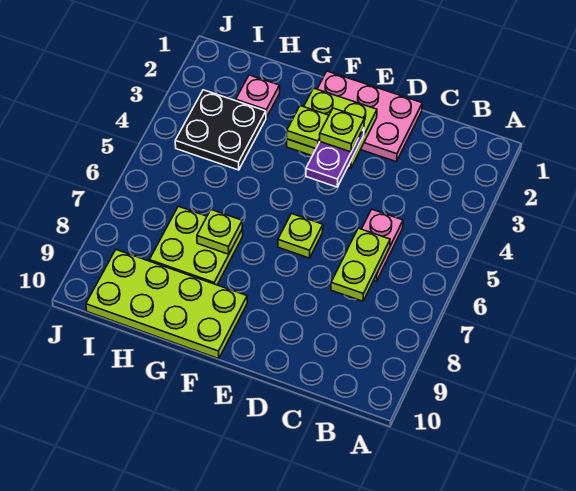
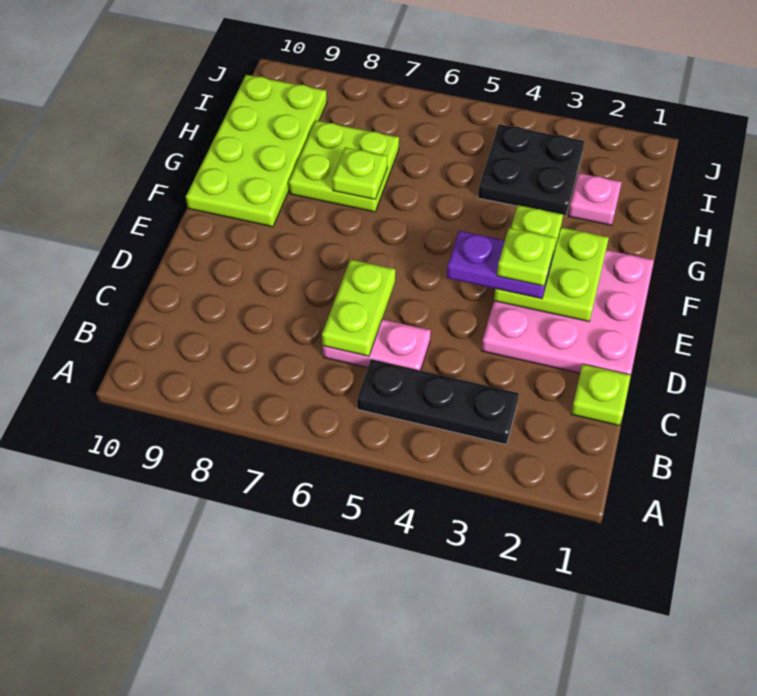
none -> black plate B3:B5 level 1
lime plate C6:C7 level 2 -> lime plate C6:D6 level 2
pink plate D1:F2 level 1 -> pink plate D1:F3 level 1
lime plate E6 level 1 -> lime plate C1 level 1

